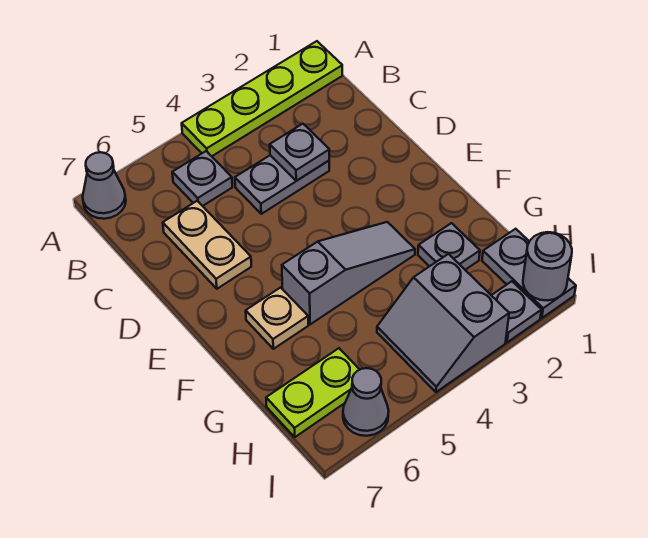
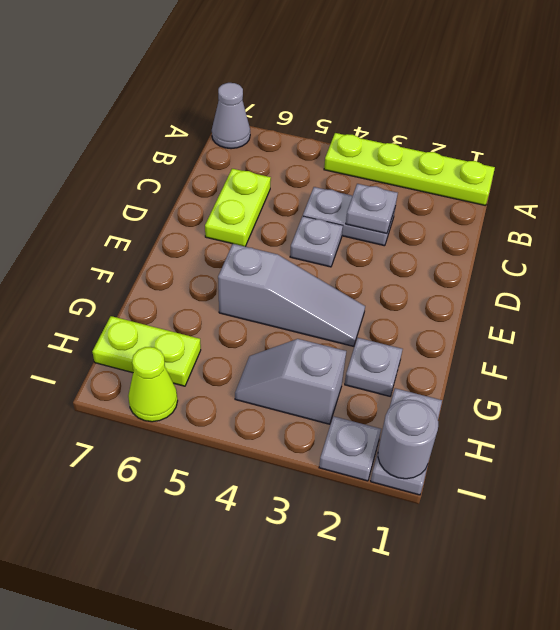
grey plate B5 level 1 -> grey plate D4 level 1
tan plate C6:D6 level 1 -> lime plate C6:D6 level 1
tan plate F6 level 1 -> none
grey slope H3:I4 level 1 top 3 -> grey slope H3:H4 level 1 top 3
grey cone I6 level 1 -> lime cone I6 level 1

